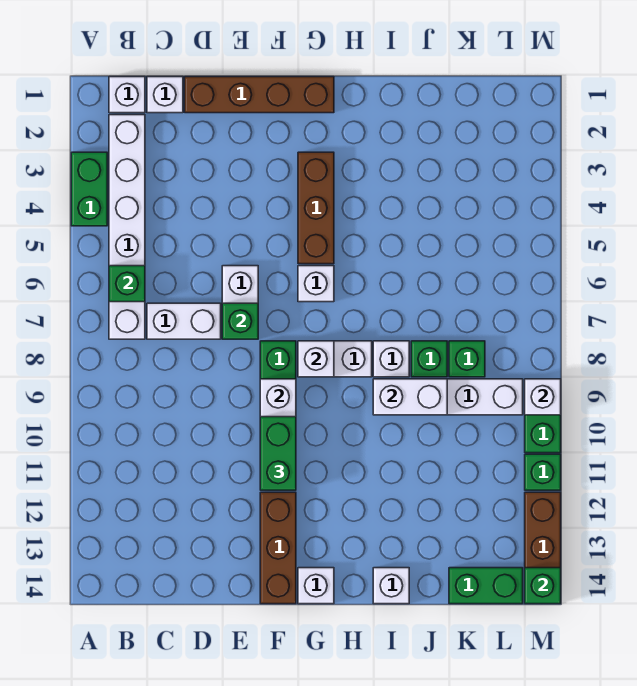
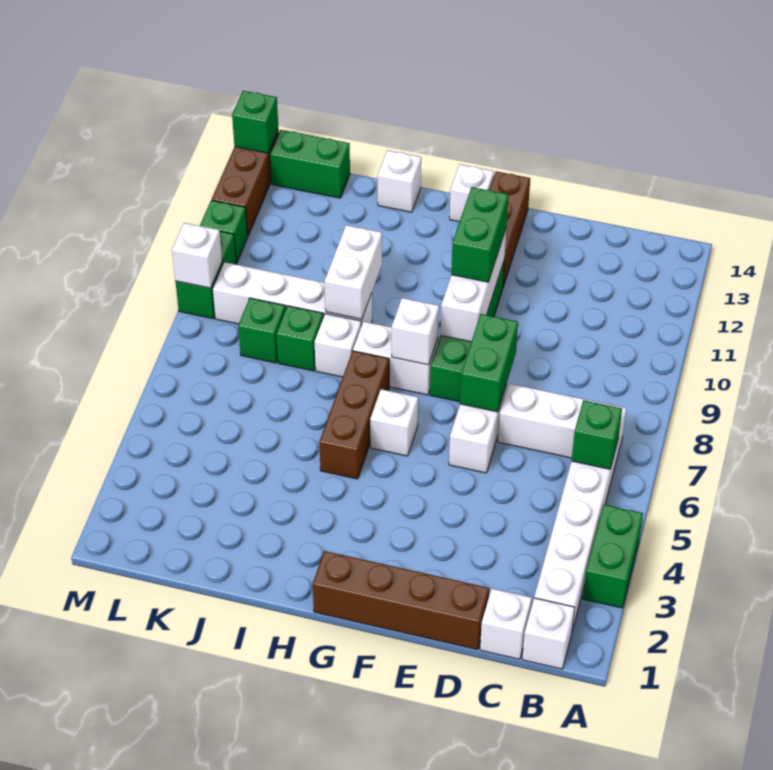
green brick E7 level 2 -> green brick E7:E8 level 2
brown brick G3:G5 level 1 -> brown brick H5:H7 level 1
white brick I9:J9 level 2 -> white brick I9:I10 level 2

